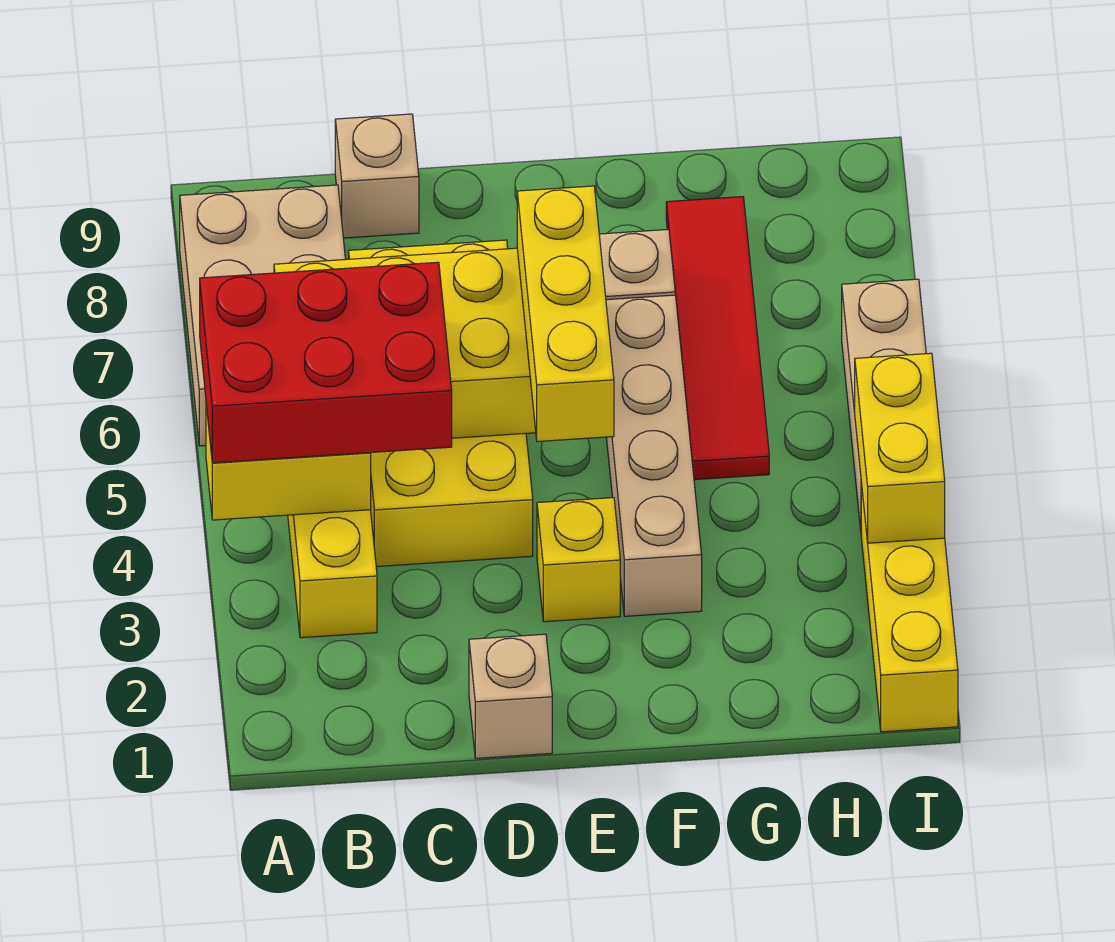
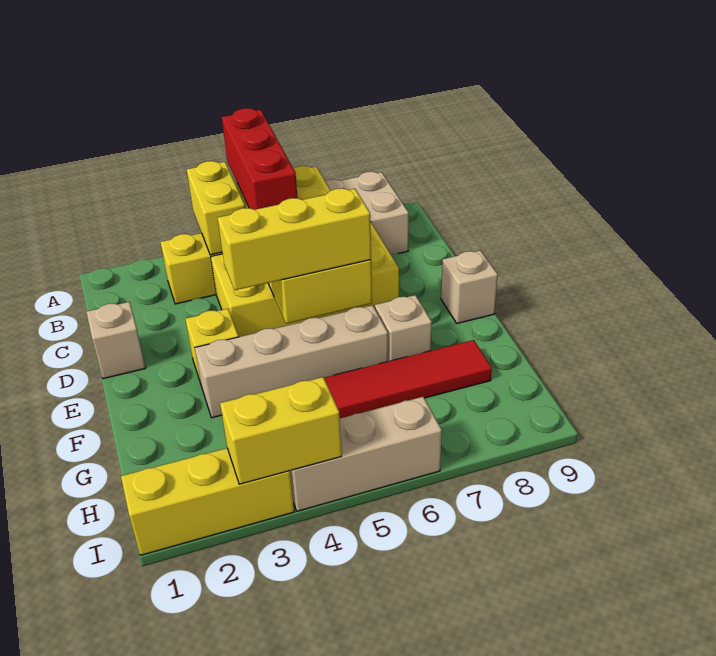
red brick A4:C5 level 3 -> red brick A5:C5 level 3
tan brick C9 level 1 -> tan brick E9 level 1

